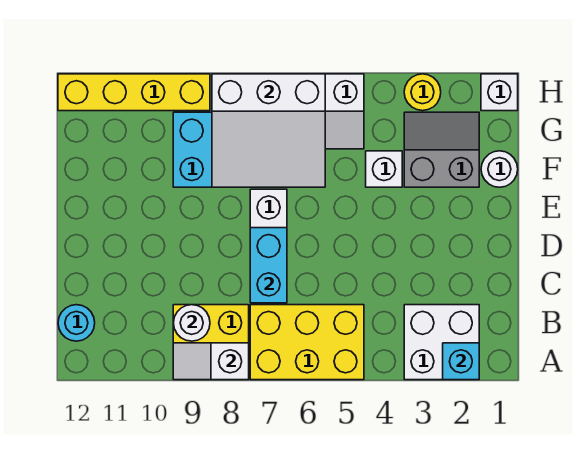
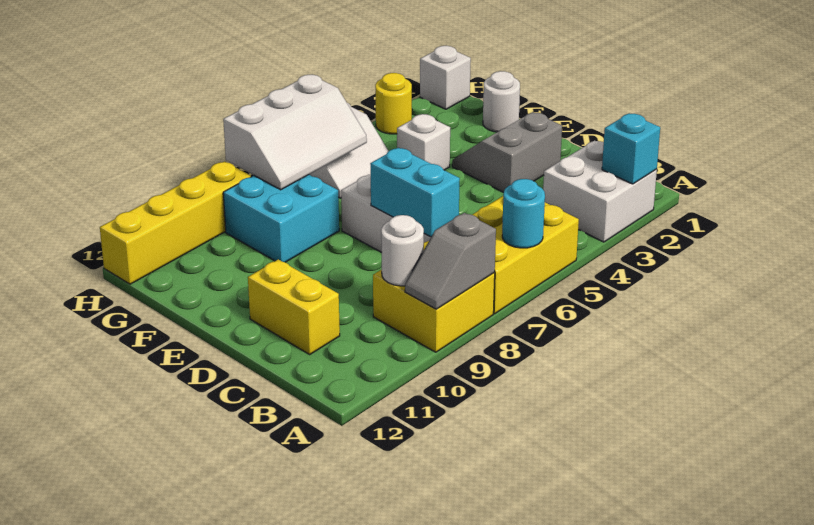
white slope A8:A9 level 2 top 8 -> grey slope A8:A9 level 2 top 8
cyan round brick B12 level 1 -> cyan round brick A6 level 2
none -> yellow brick C11:D11 level 1
grey slope F2:G3 level 1 top F -> grey slope D2:E3 level 1 top D
white slope F6:H8 level 2 top H -> white slope G6:H8 level 2 top H

